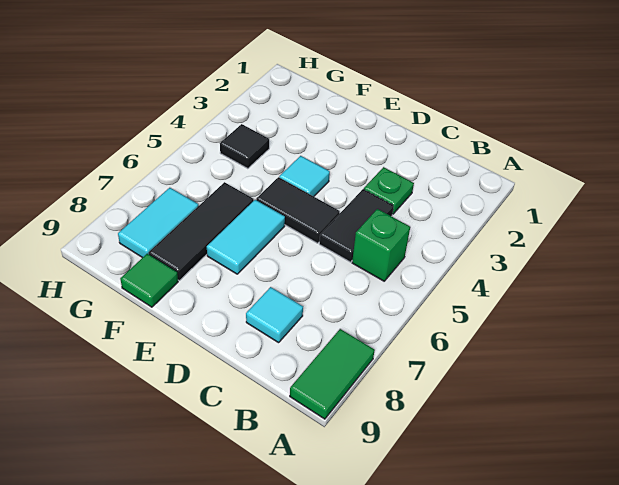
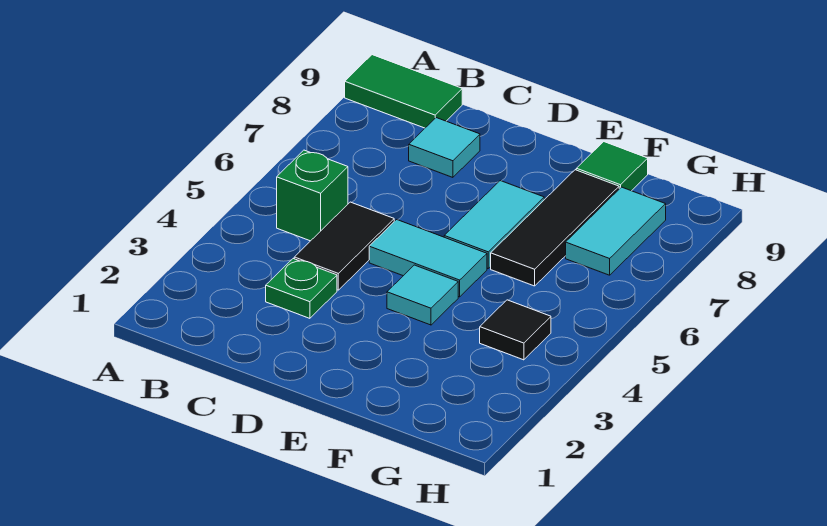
green tile A8:A9 level 1 -> green tile A9:B9 level 1
black tile D5:E5 level 1 -> cyan tile D5:E5 level 1

